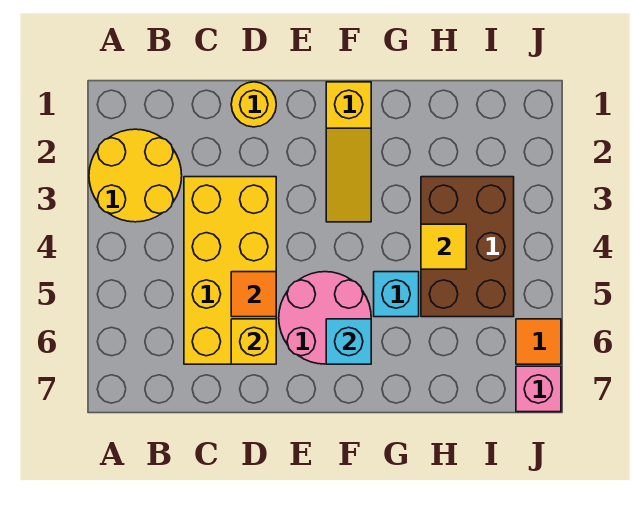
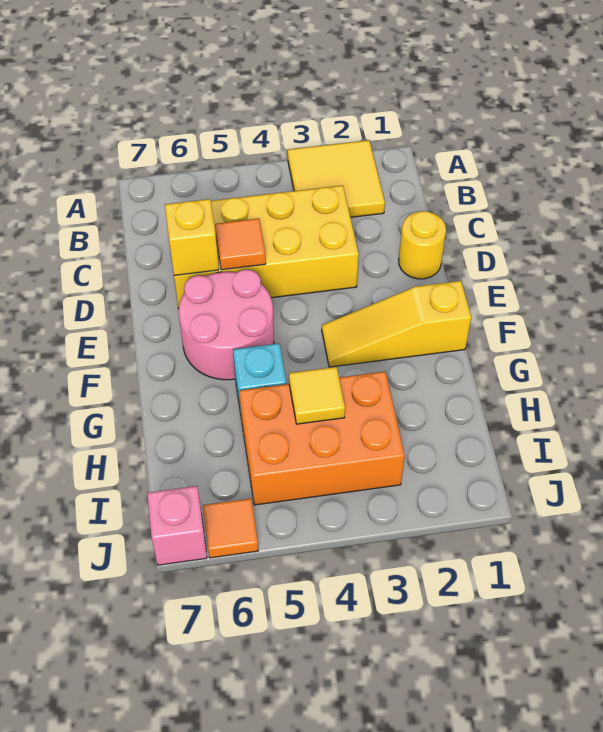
yellow round brick A2:B3 level 1 -> yellow tile A2:B3 level 1
cyan brick F6 level 2 -> none
brown brick H3:I5 level 1 -> orange brick H3:I5 level 1

